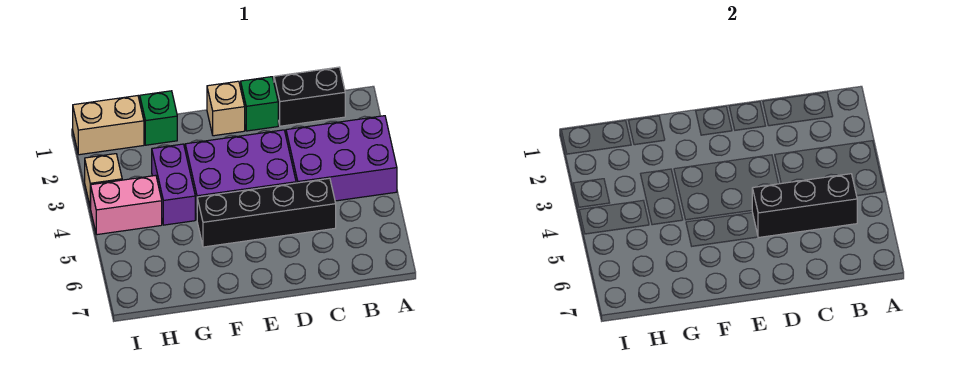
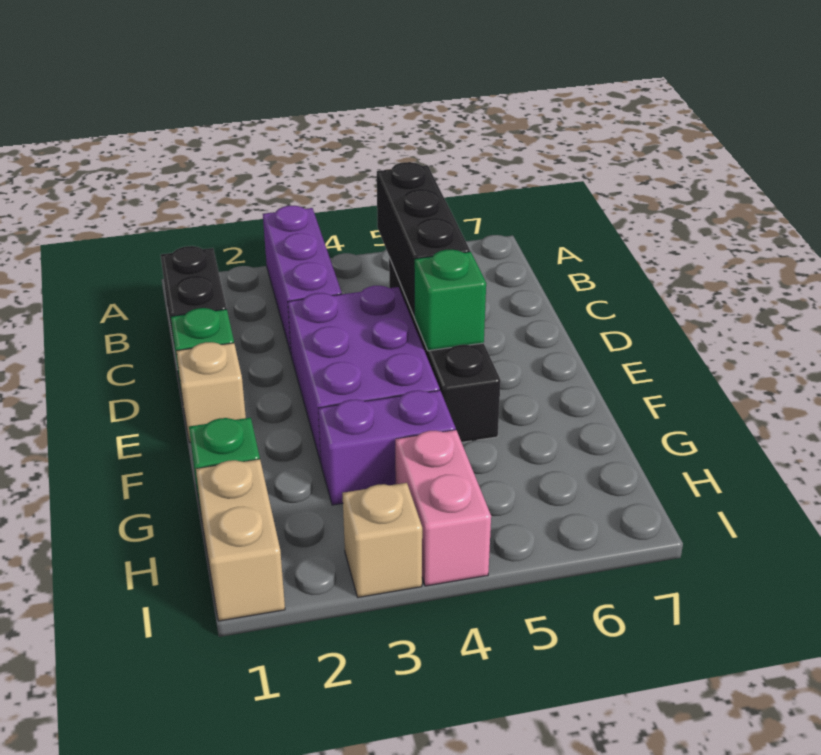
purple brick A3:C4 level 1 -> purple brick A3:C3 level 1
none -> green brick E5 level 2

